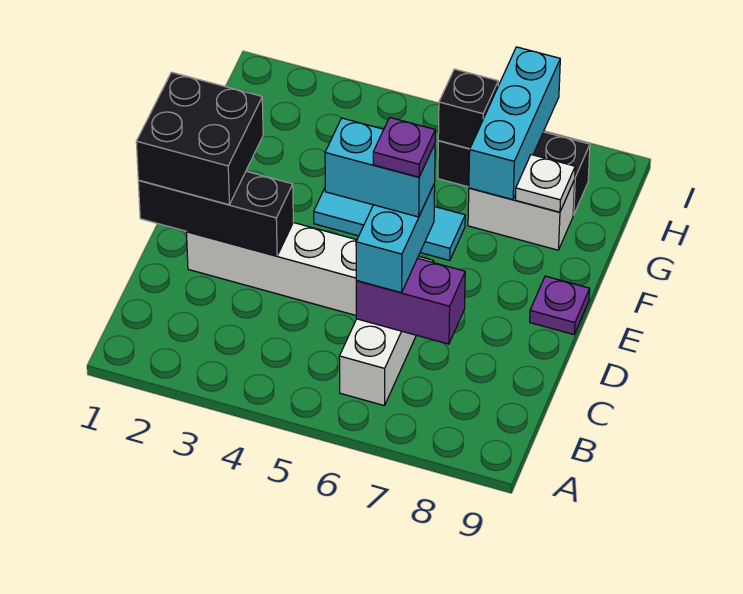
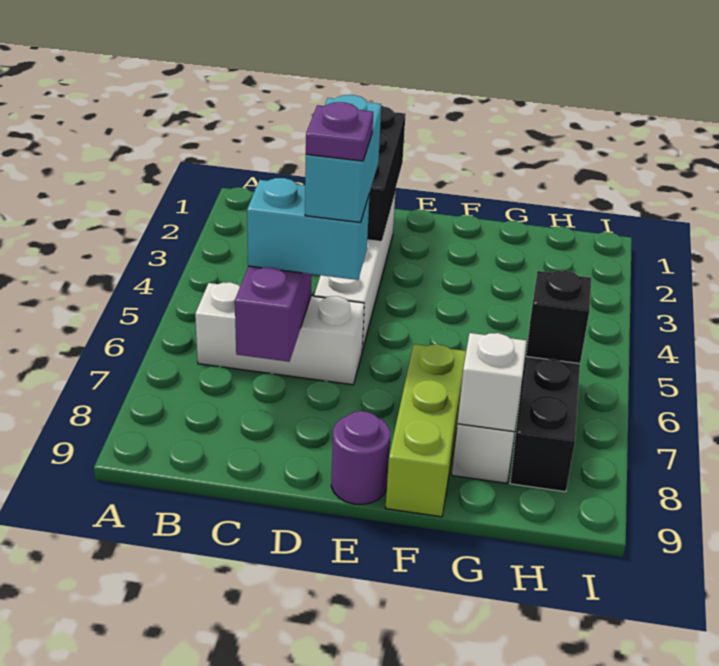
black brick D1:E2 level 3 -> none
purple plate E9 level 1 -> purple round brick E9 level 1
cyan tile F4:F6 level 1 -> none
none -> lime brick F7:F9 level 1
cyan brick G7:I7 level 2 -> none
white plate G8 level 2 -> white brick G8 level 2

